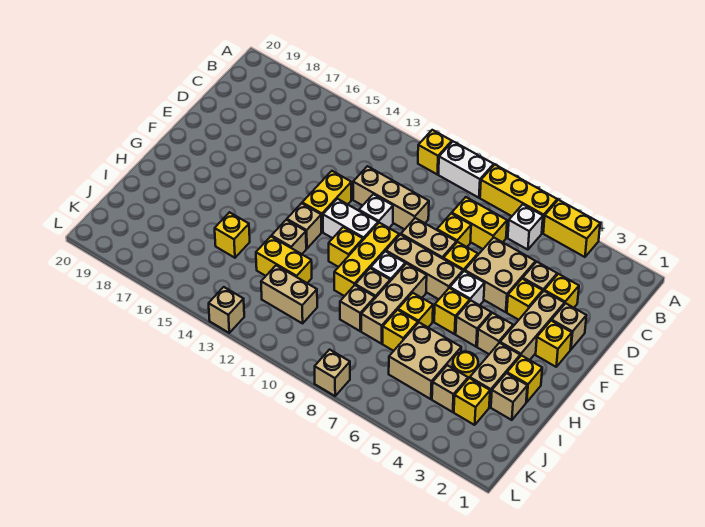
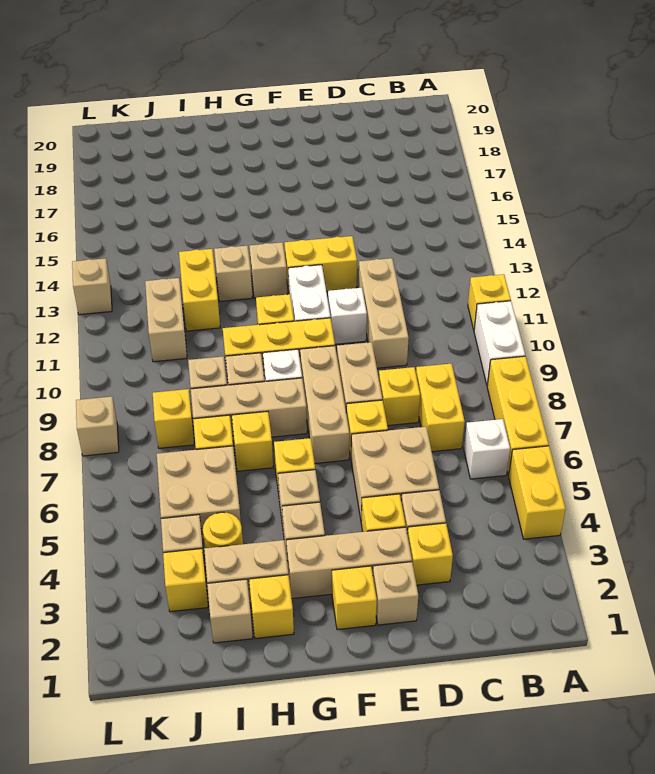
white brick F6 level 1 -> none
yellow brick I15 level 1 -> yellow brick J8 level 1

